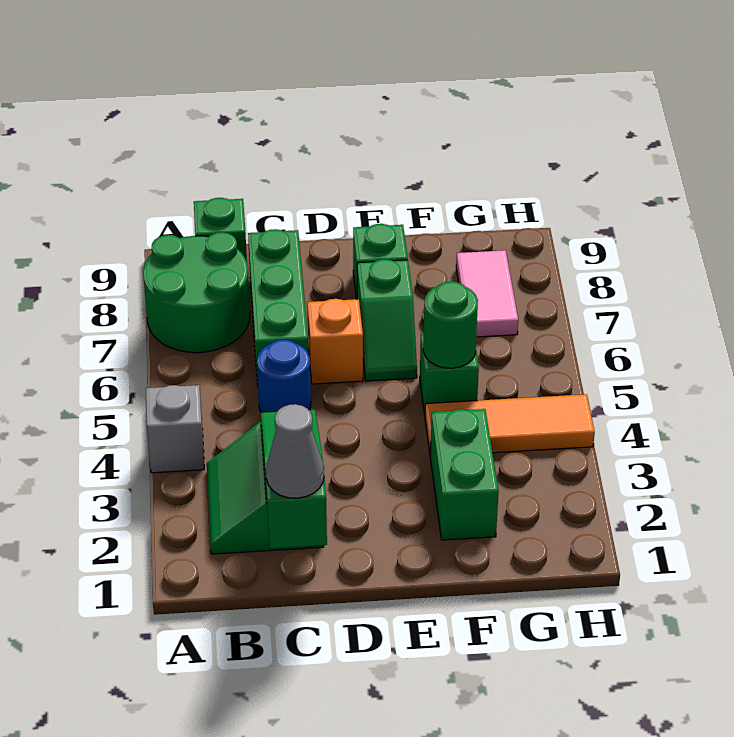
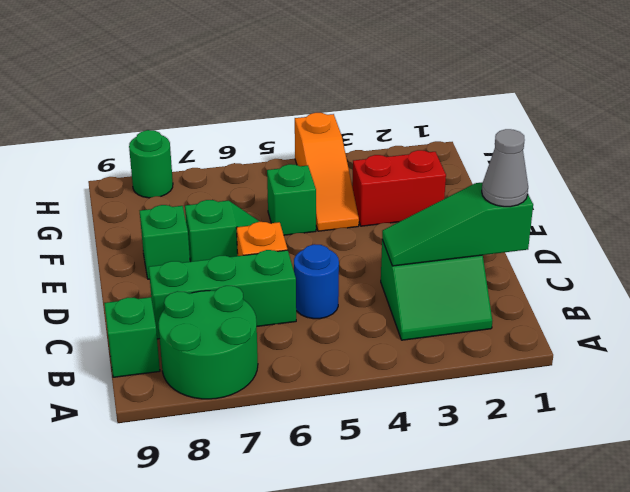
grey brick A4 level 1 -> none
green brick F2:F3 level 1 -> red brick F2:F3 level 1
orange tile F4:H4 level 1 -> orange slope F4:H4 level 1 top H
green round brick F5 level 2 -> green round brick H8 level 1
pink tile G7:G8 level 1 -> none

